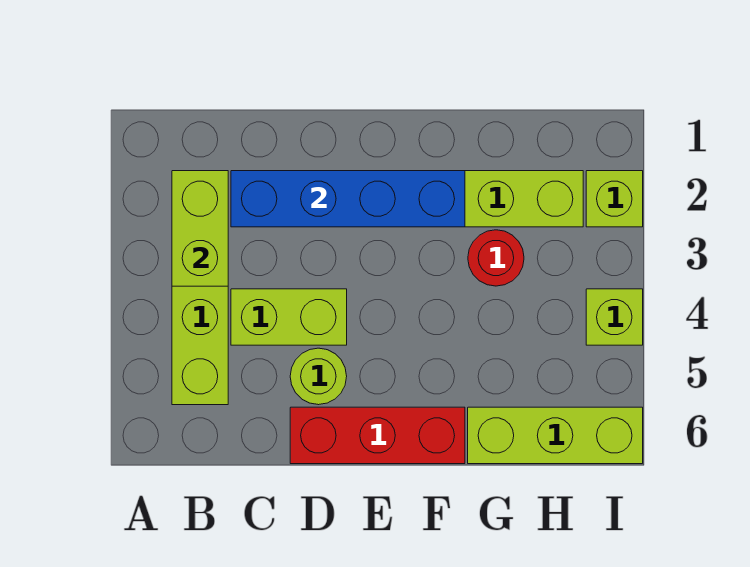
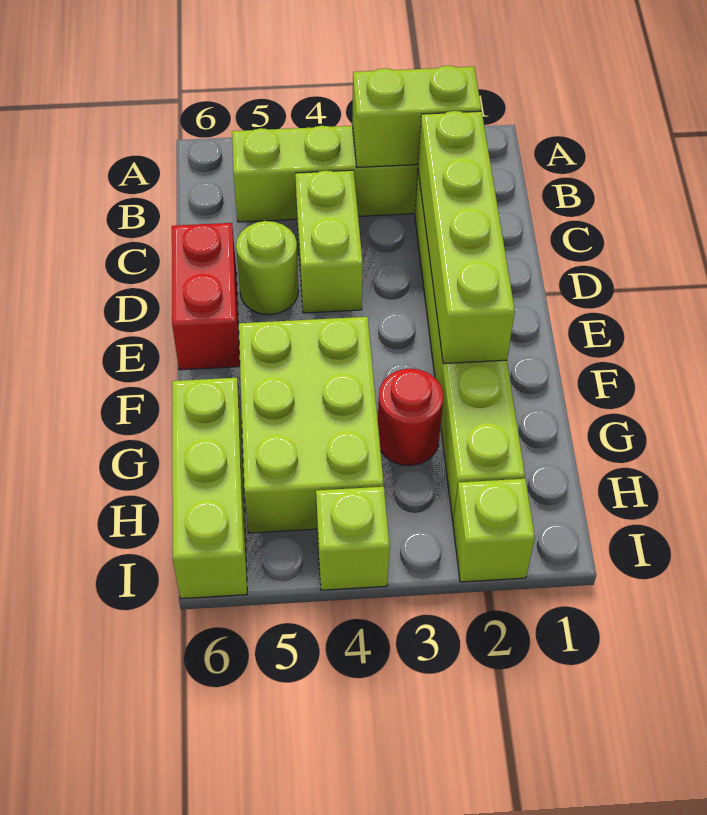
blue brick C2:F2 level 2 -> lime brick C2:F2 level 2
red brick D6:F6 level 1 -> red brick D6:E6 level 1
none -> lime brick F4:H5 level 1

